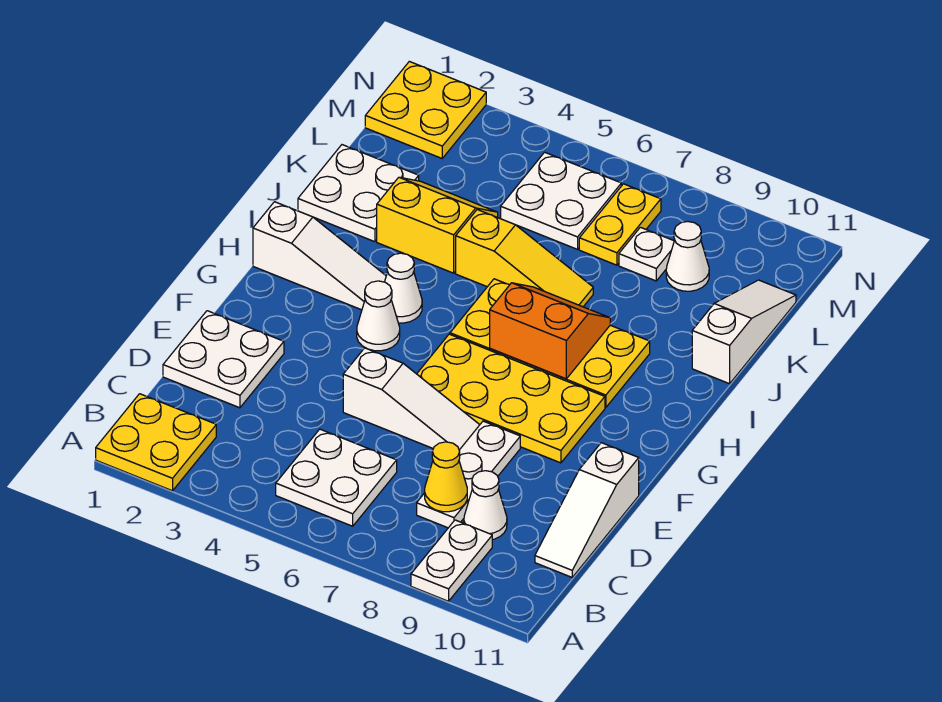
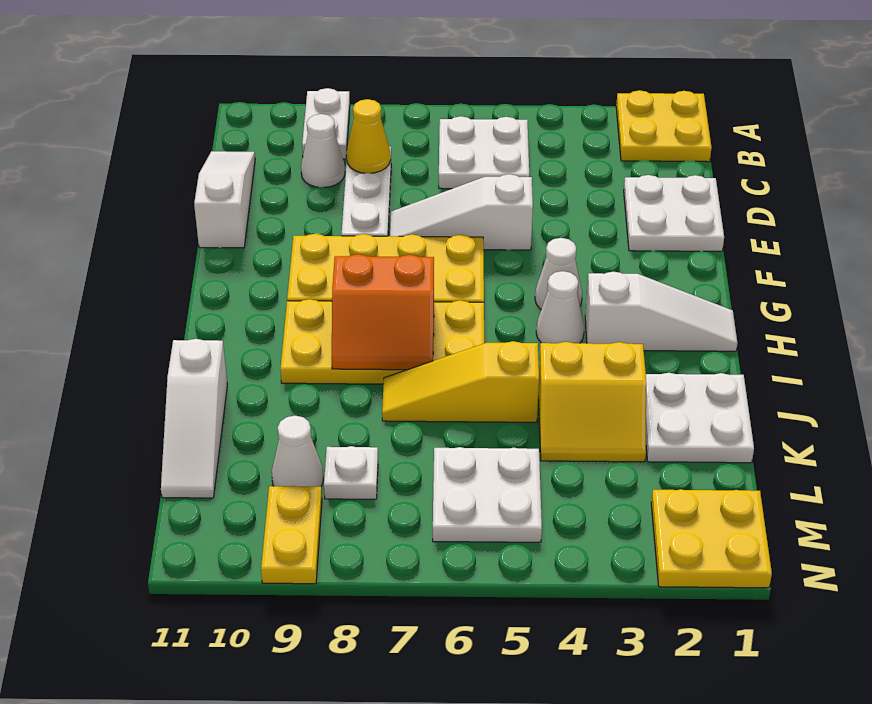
white slope H1:H3 level 1 top 1 -> white slope H1:H3 level 1 top 3
yellow plate L7:M7 level 1 -> yellow plate M9:N9 level 1

